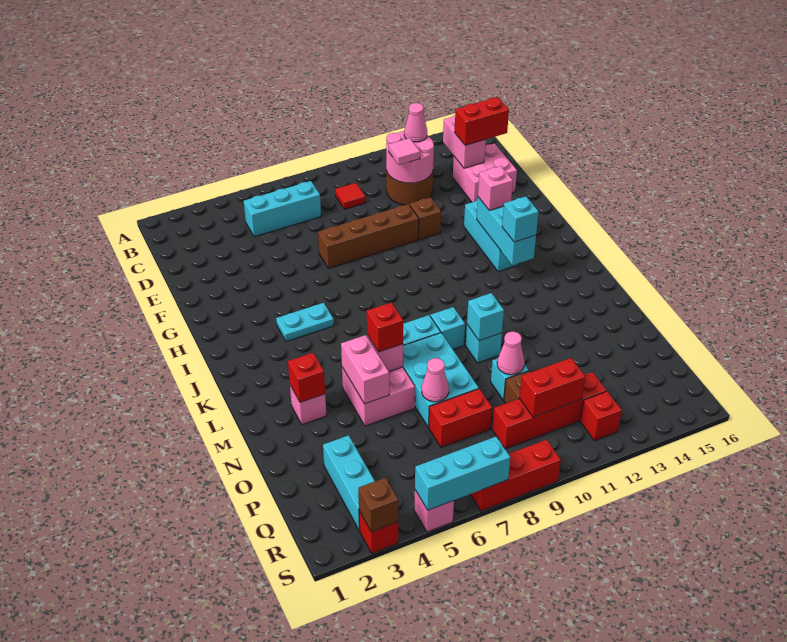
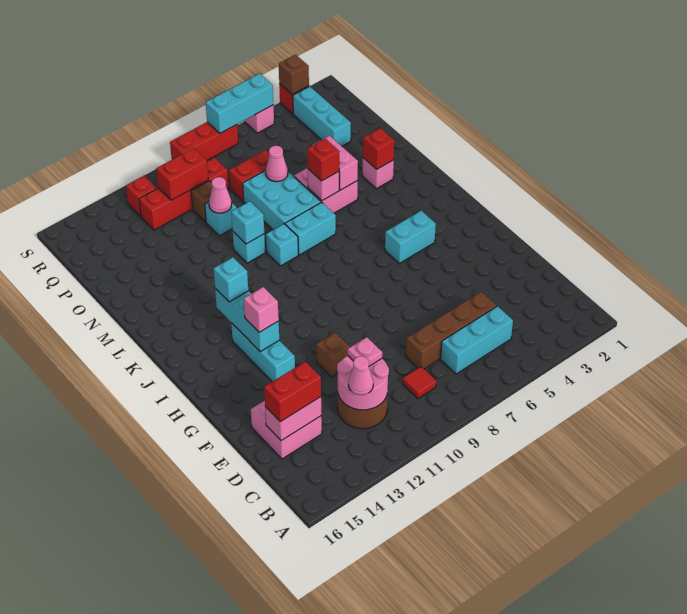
pink brick C14:D14 level 2 -> pink brick D14:D15 level 2
pink tile D11 level 3 -> pink plate D11 level 3
brown brick F7:F10 level 1 -> brown brick D5:D8 level 1
cyan plate I4:I5 level 1 -> cyan brick I4:I5 level 1

